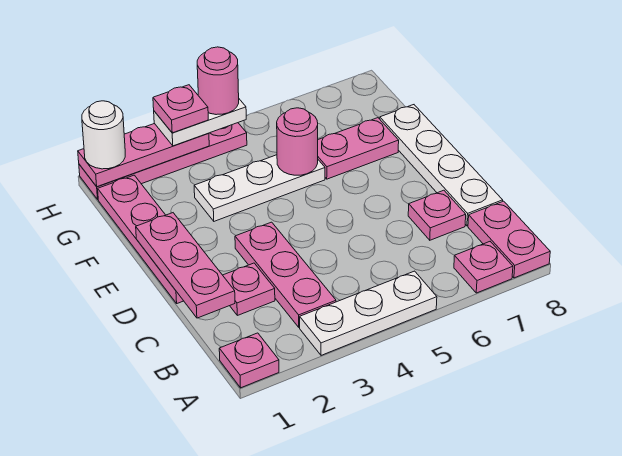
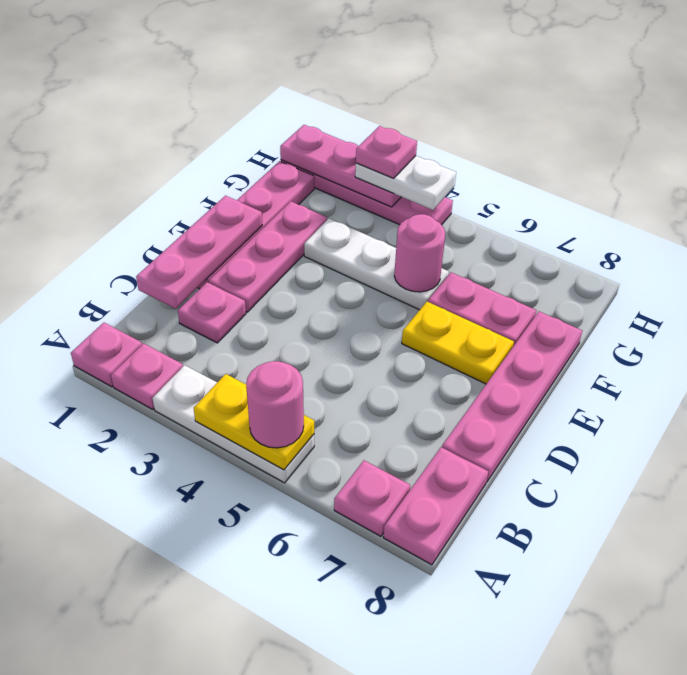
none -> yellow plate A4:A5 level 2
pink plate B3:D3 level 1 -> pink plate D2:F2 level 1
pink plate C7 level 1 -> pink plate A2 level 1
white plate C8:F8 level 1 -> pink plate C8:F8 level 1
none -> yellow plate E6:E7 level 1
white round brick H1 level 3 -> none
pink round brick H4 level 4 -> pink round brick A5 level 3

